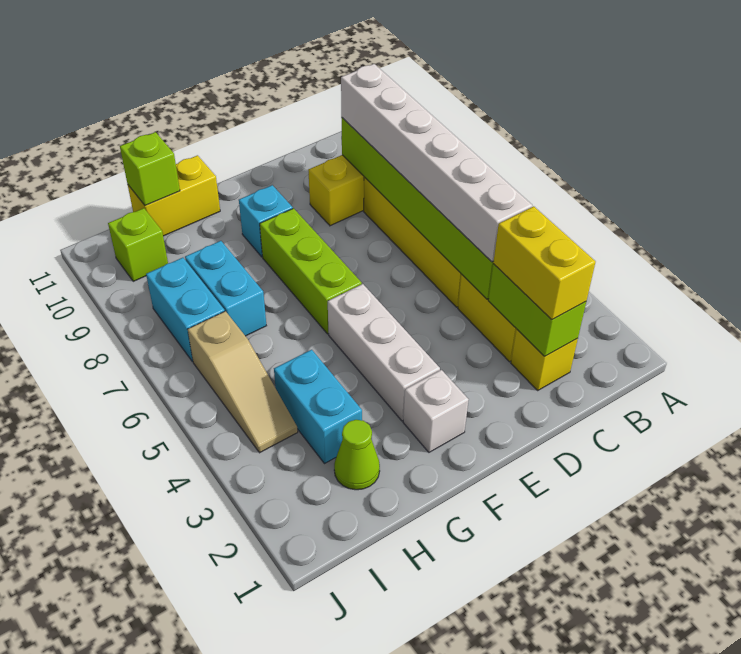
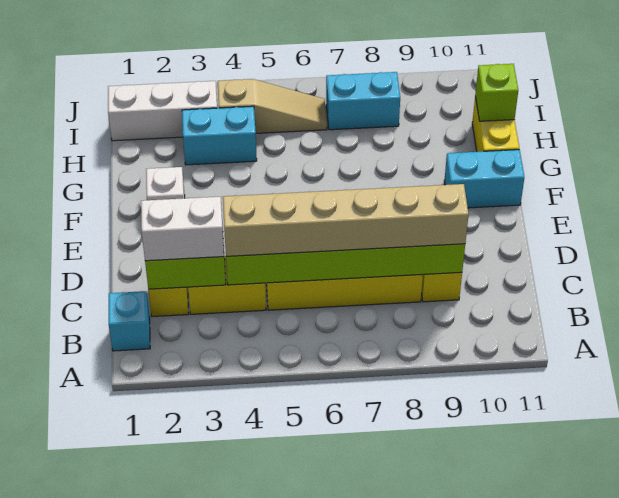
yellow brick C2:C3 level 3 -> white brick C2:C3 level 3
white brick C4:C9 level 3 -> tan brick C4:C9 level 3
white brick F3:F5 level 1 -> white brick I1:I3 level 1
lime brick F6:F8 level 1 -> none
cyan brick F9 level 1 -> cyan brick B1 level 1
lime cone H2 level 1 -> none
cyan brick H7:H8 level 1 -> cyan brick F10:F11 level 1
tan slope I4:I6 level 1 top 6 -> tan slope I4:I6 level 1 top 4
lime brick I10 level 1 -> none

